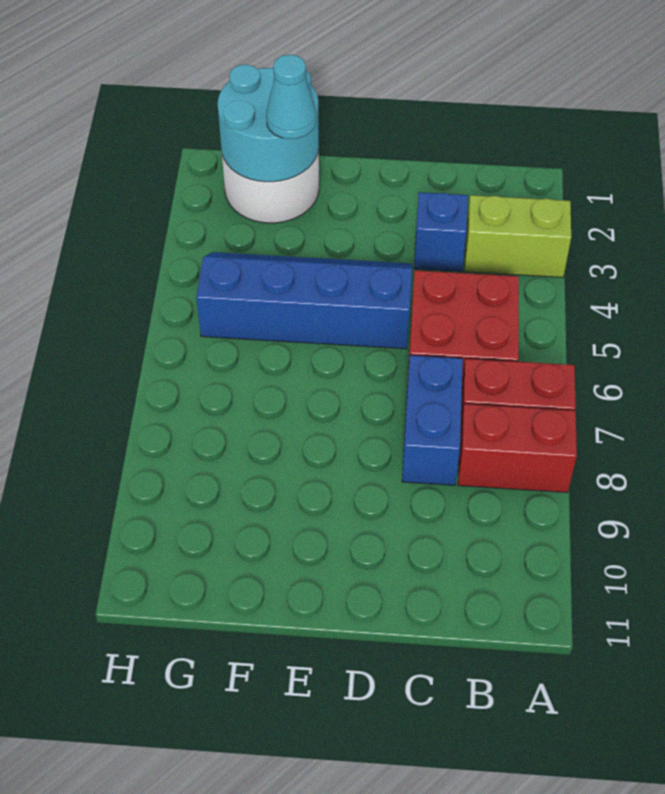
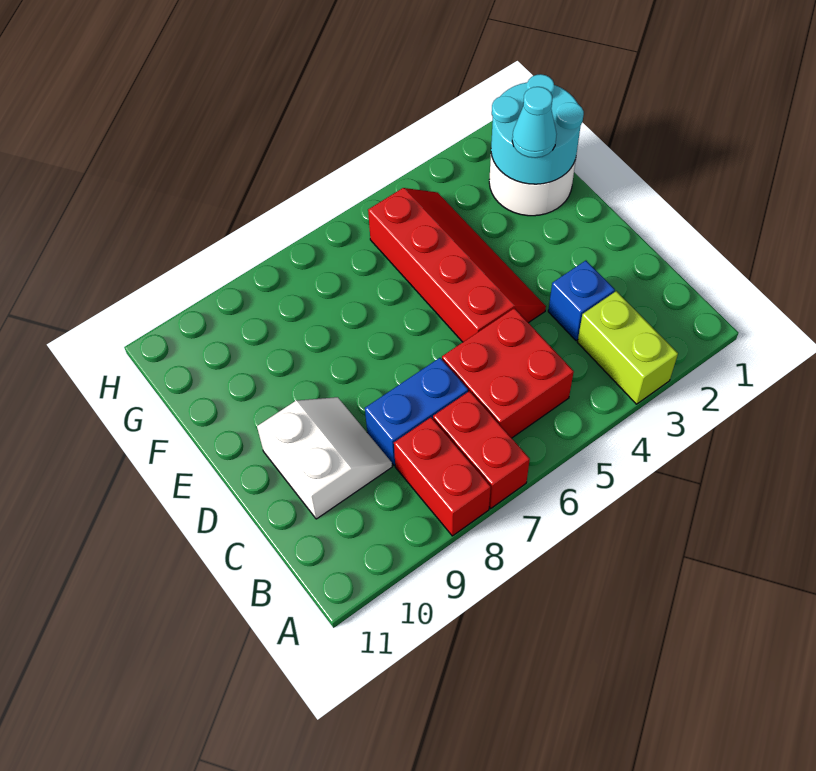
none -> white slope C9:D10 level 1 top 10
blue slope D4:G5 level 1 top 5 -> red slope D4:G5 level 1 top 5

